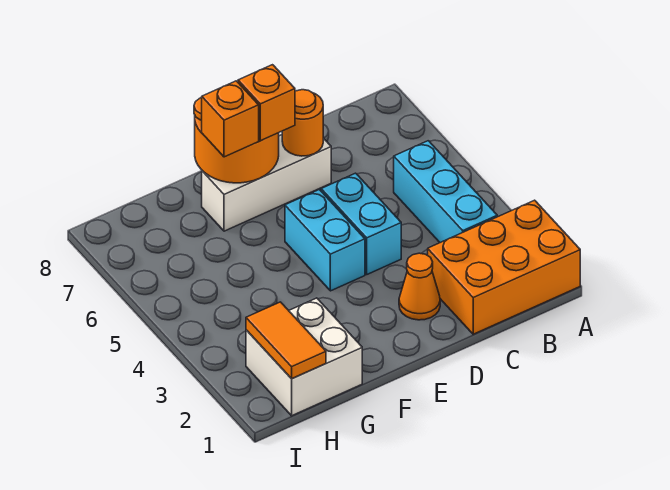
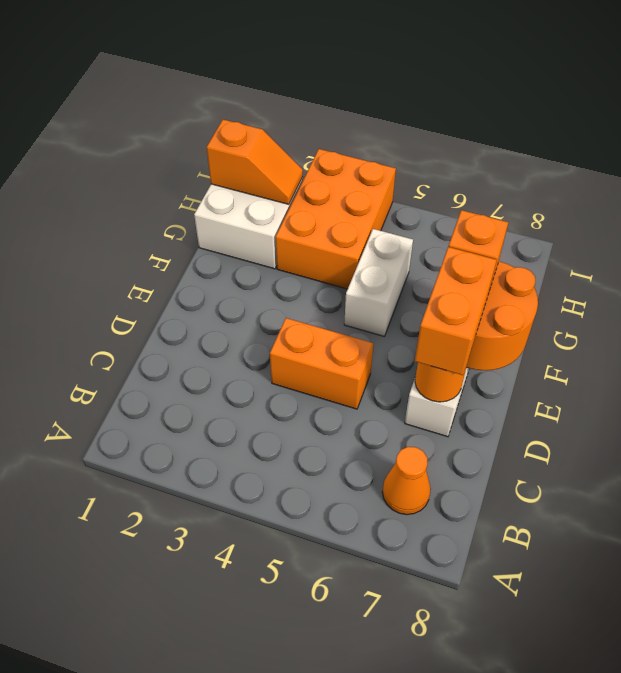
orange brick A1:C2 level 1 -> orange brick G3:I4 level 1
cyan brick B3:B5 level 1 -> none
orange cone D2 level 1 -> orange cone B7 level 1
cyan brick D4:D5 level 1 -> orange brick D4:D5 level 1
cyan brick E4:E5 level 1 -> none
orange brick E7 level 3 -> orange brick D7:E7 level 3
none -> white brick F5:G5 level 1
orange tile H1:H2 level 2 -> orange slope H1:H2 level 2 top 1

